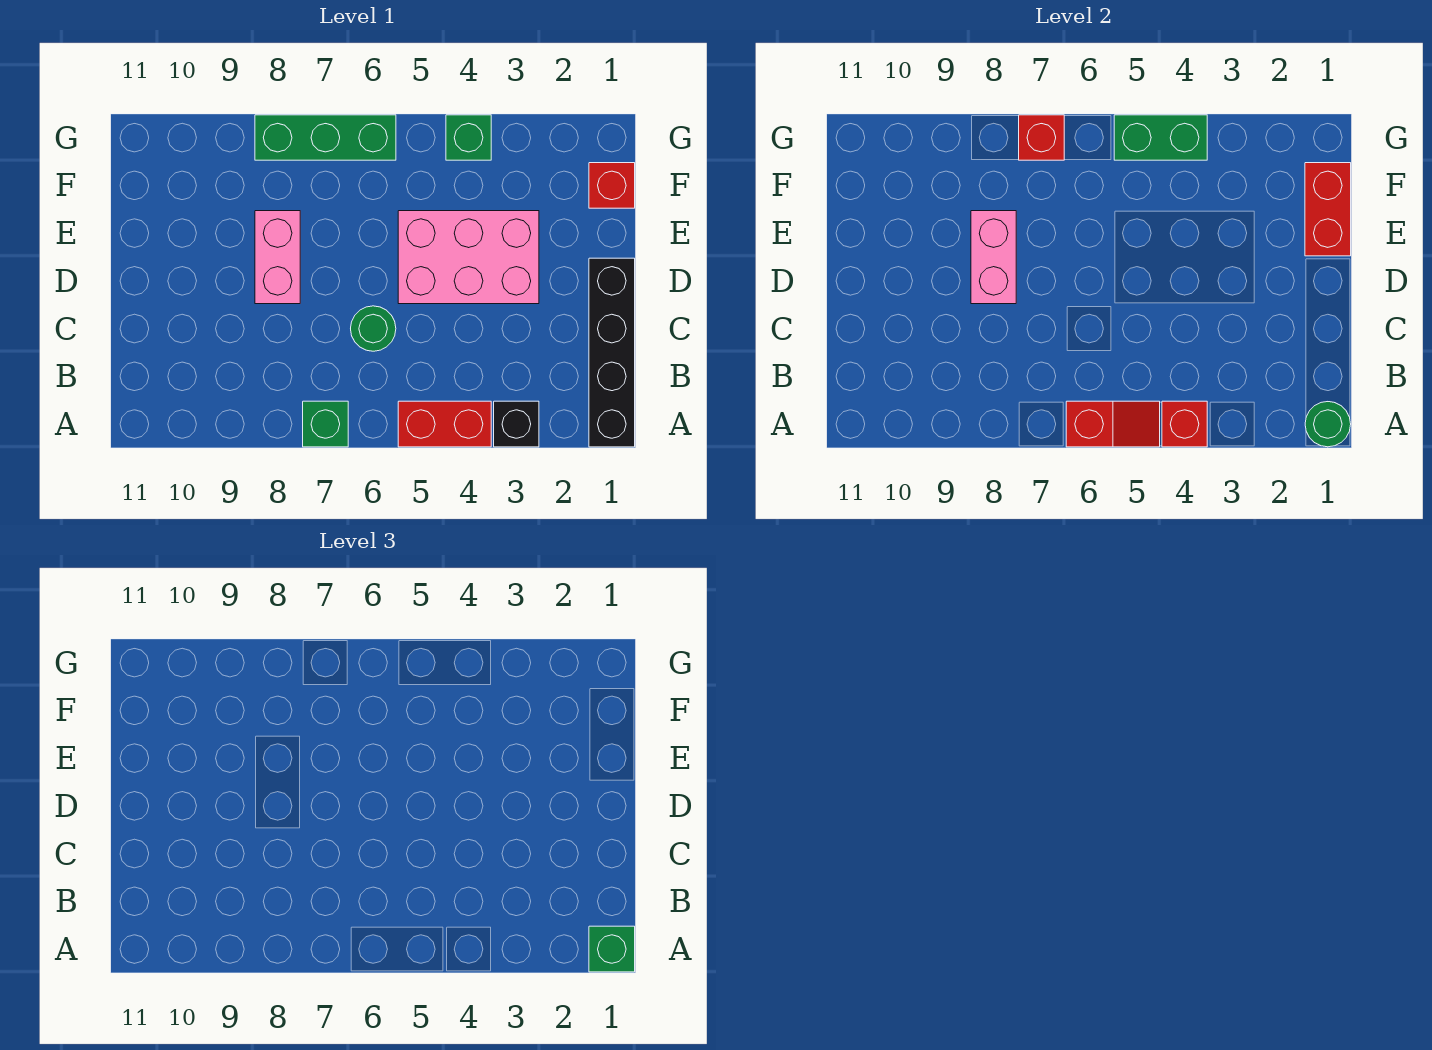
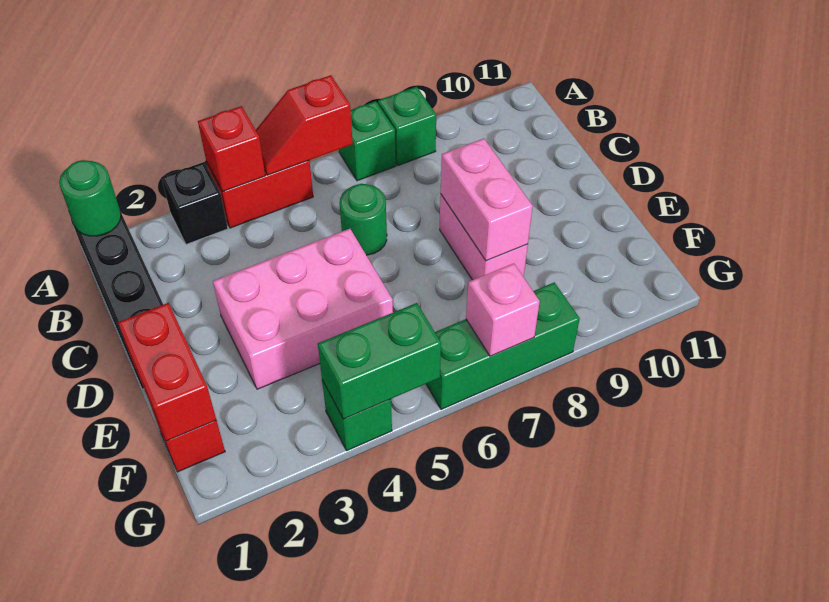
green brick A1 level 3 -> green brick A8 level 1
red brick G7 level 2 -> pink brick G7 level 2

